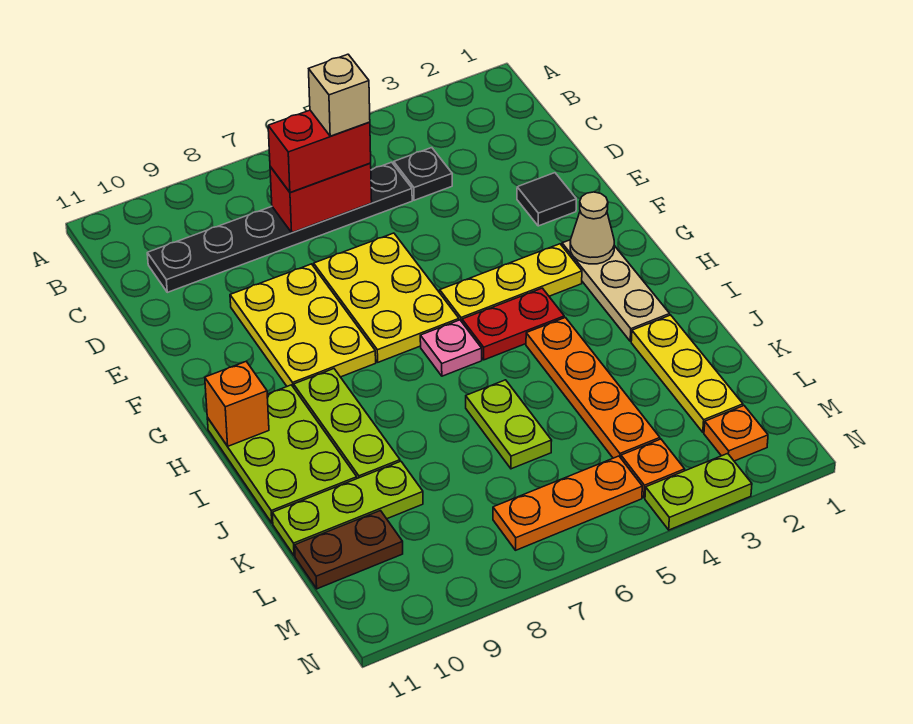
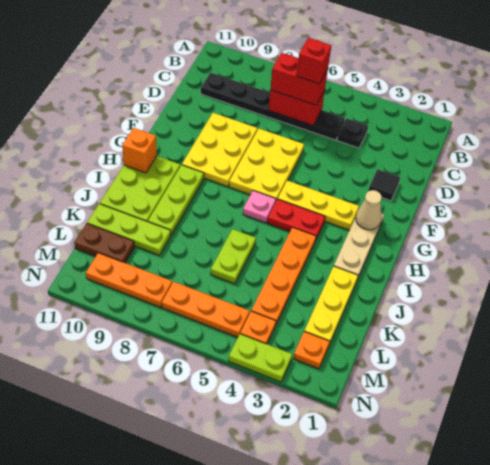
tan brick C6 level 4 -> red brick C6 level 4
none -> orange plate M8:M10 level 1

